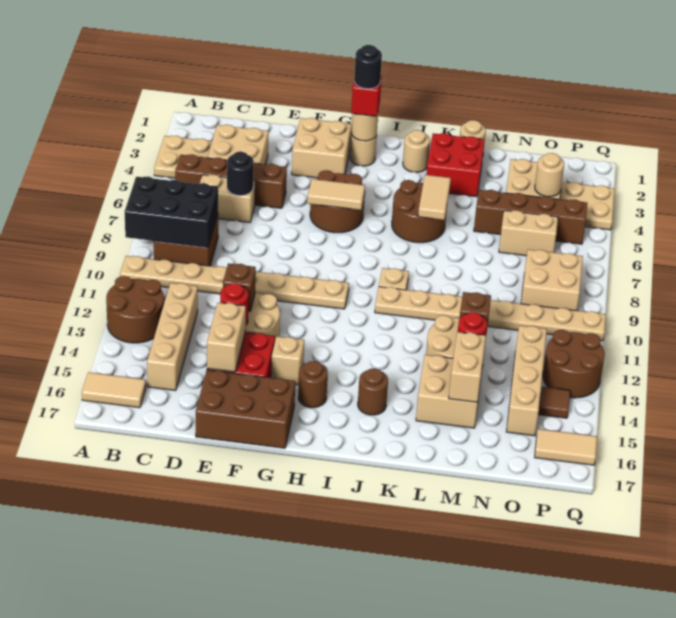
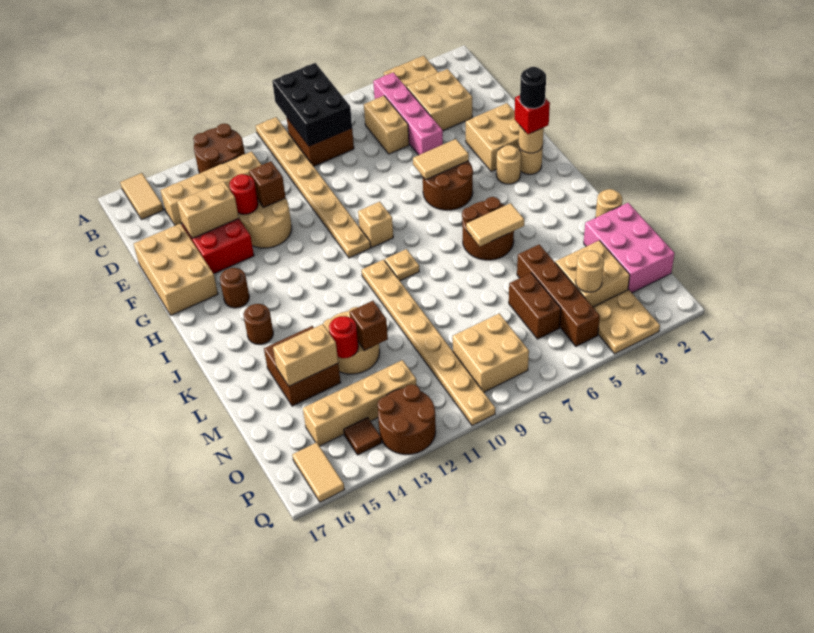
brown brick B5:E5 level 1 -> pink brick B5:E5 level 1
black round brick D6 level 2 -> none
brown brick E16:G17 level 1 -> tan brick E16:G17 level 1
tan tile G6:H6 level 2 -> tan tile G5:G6 level 2
tan brick G14 level 1 -> tan brick H9 level 1
tan round brick J2 level 1 -> tan round brick H3 level 1
red brick K2:L3 level 1 -> none
tan brick L14:M15 level 1 -> brown brick L14:M15 level 1
none -> pink brick M1:O2 level 1
tan brick N6:O6 level 1 -> brown brick N6:O6 level 1

